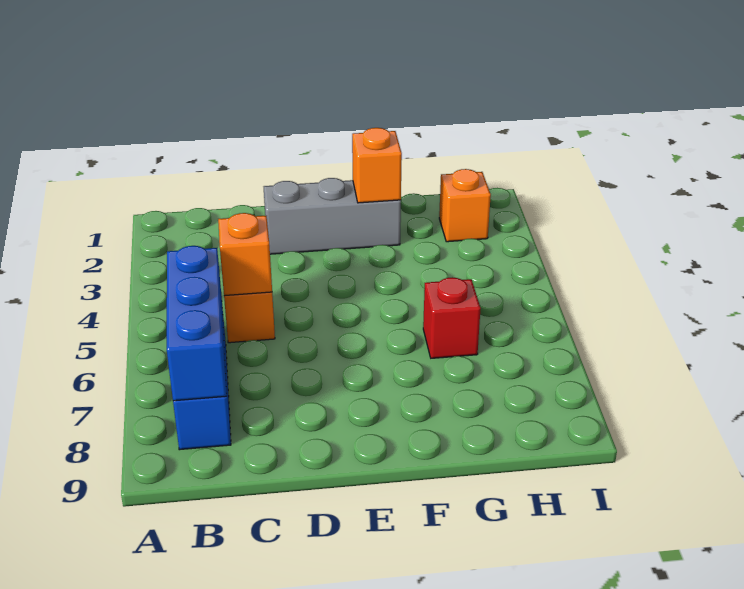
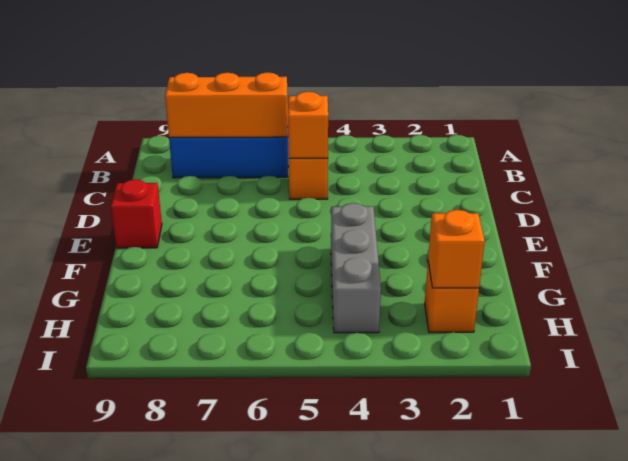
blue brick B6:B8 level 2 -> orange brick B6:B8 level 2
grey brick D2:F2 level 1 -> grey brick F4:H4 level 1
orange brick F2 level 2 -> orange brick H2 level 2
red brick G6 level 1 -> red brick E9 level 1

